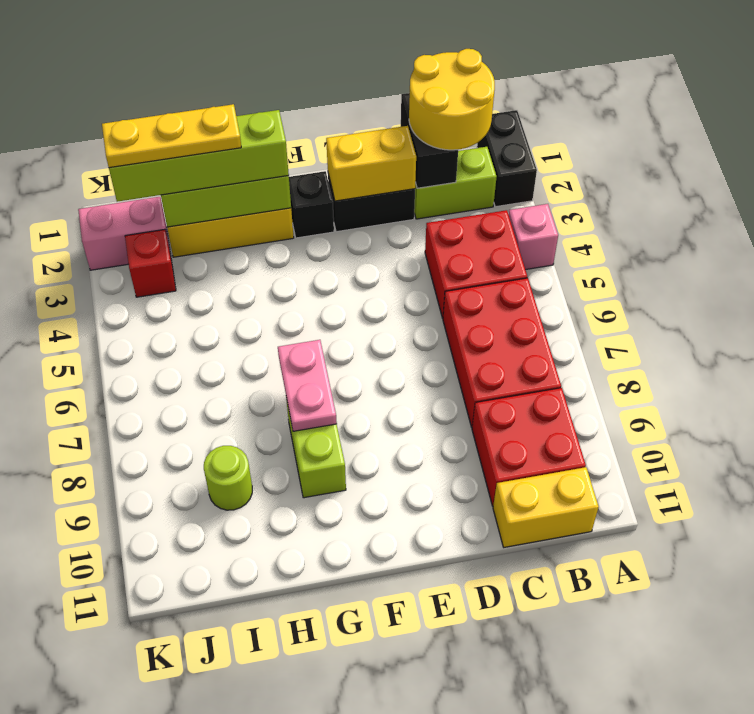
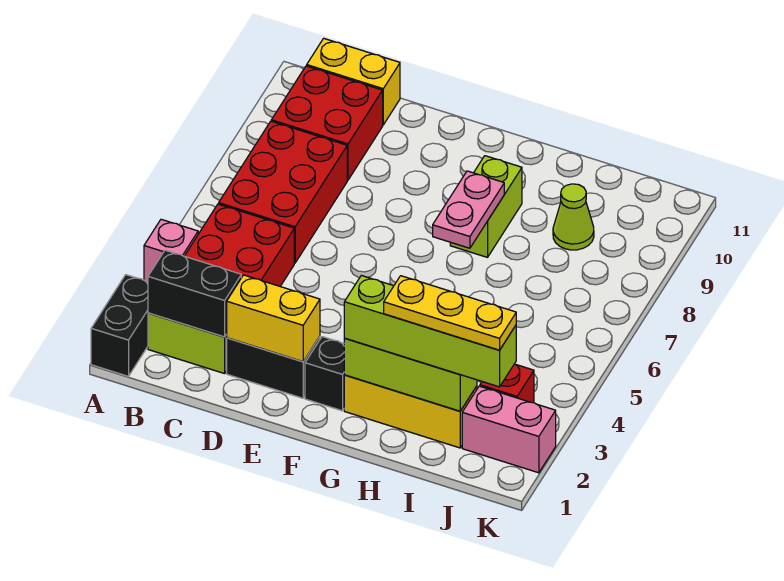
yellow round brick B1:C2 level 3 -> none
black brick C1:C2 level 2 -> black brick B2:C2 level 2
lime round brick I9 level 1 -> lime cone I9 level 1

